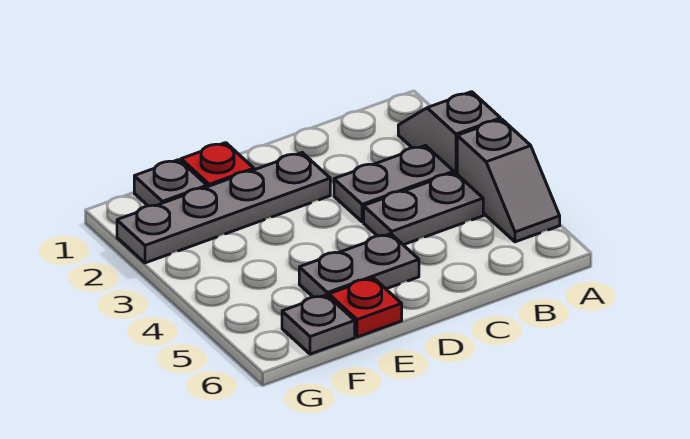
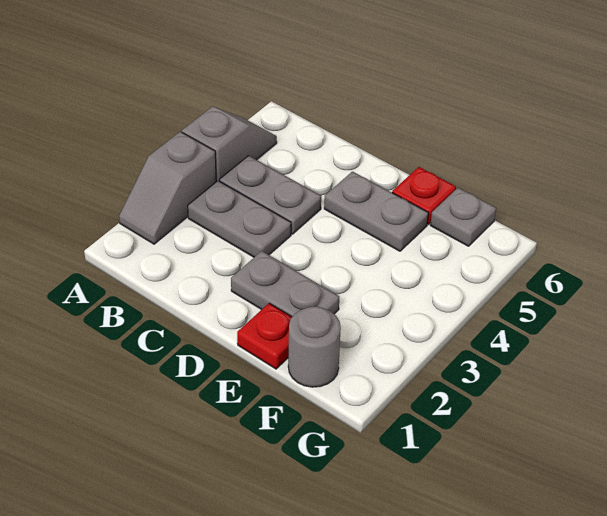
grey plate D2:G2 level 1 -> grey plate D2:E2 level 1
grey plate F1 level 1 -> grey round brick F1 level 1

